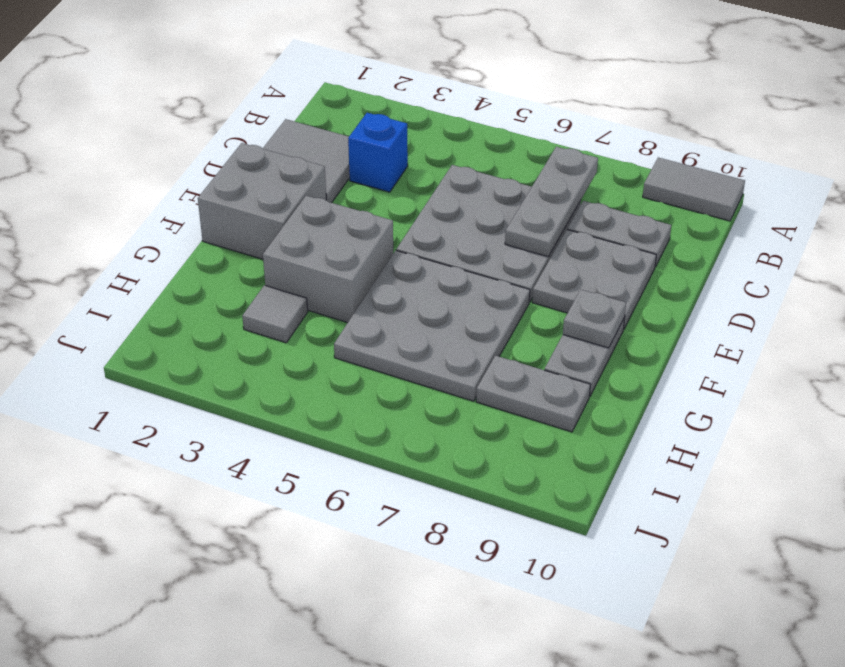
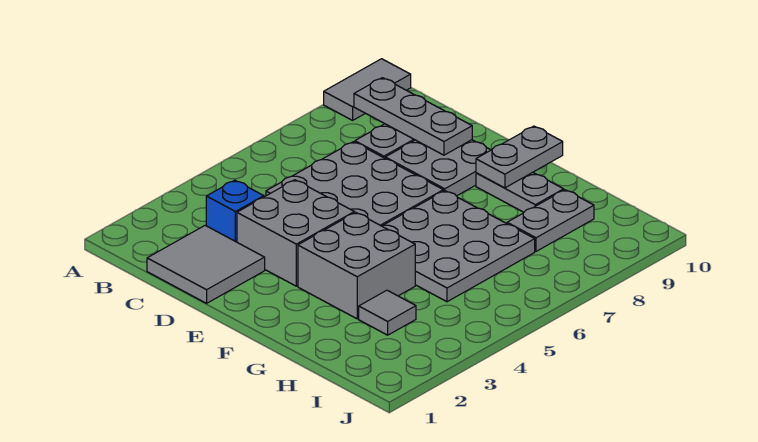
grey plate B7:D7 level 2 -> grey plate B9:D9 level 2
grey brick E1:F2 level 1 -> grey brick D3:E4 level 1
grey plate F9 level 2 -> grey plate F9:F10 level 2

